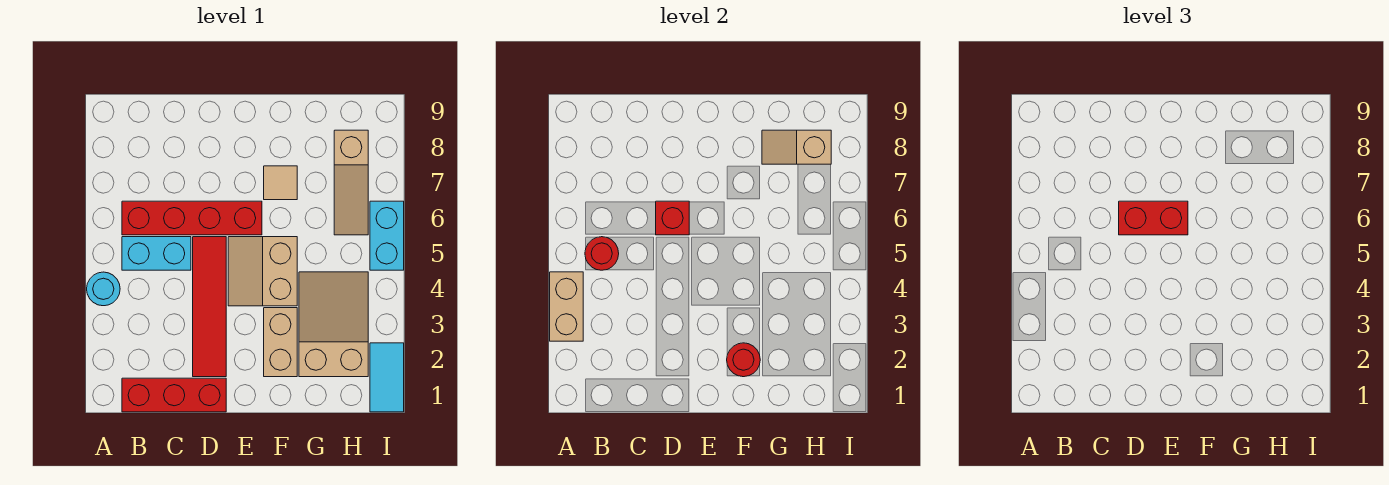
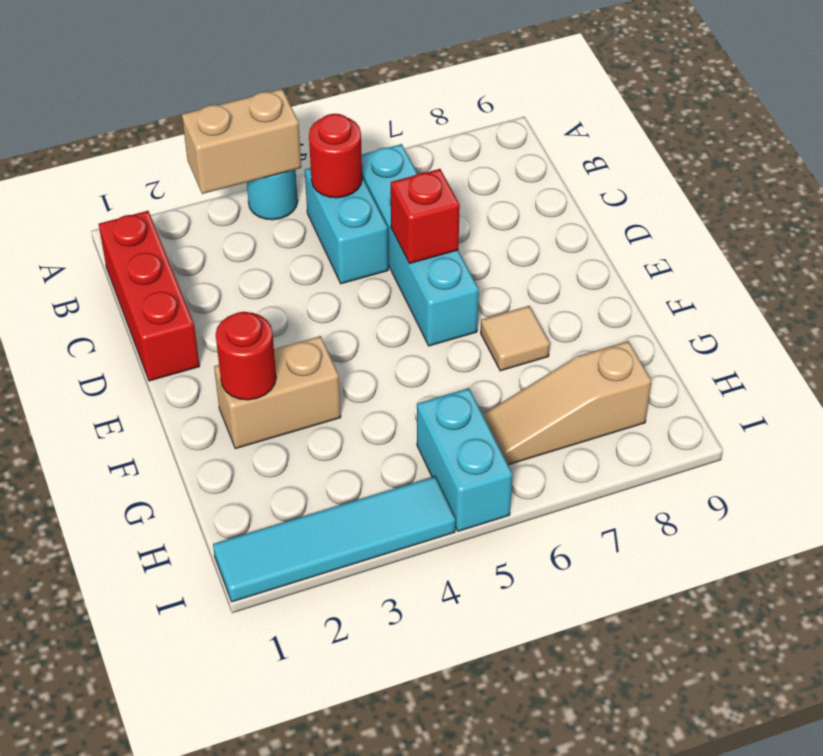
red brick B6:E6 level 1 -> cyan brick B6:E6 level 1
red tile D2:D5 level 1 -> none
red brick D6:E6 level 3 -> none
tan slope E4:F5 level 1 top F -> none
tan slope G2:H4 level 1 top 2 -> none
tan slope G8:H8 level 2 top H -> none
cyan tile I1:I2 level 1 -> cyan tile I1:I4 level 1
cyan brick I5:I6 level 1 -> cyan brick H5:I5 level 1

